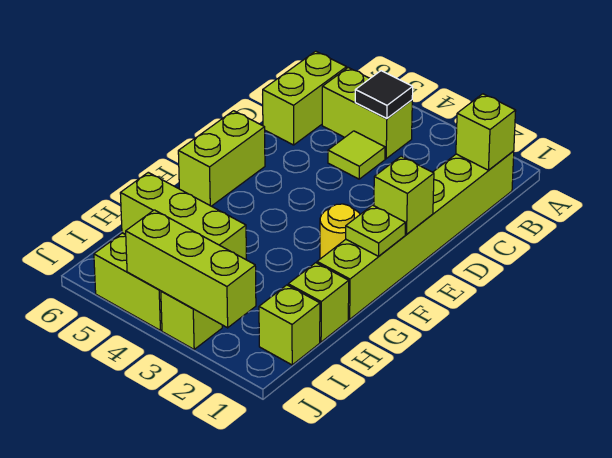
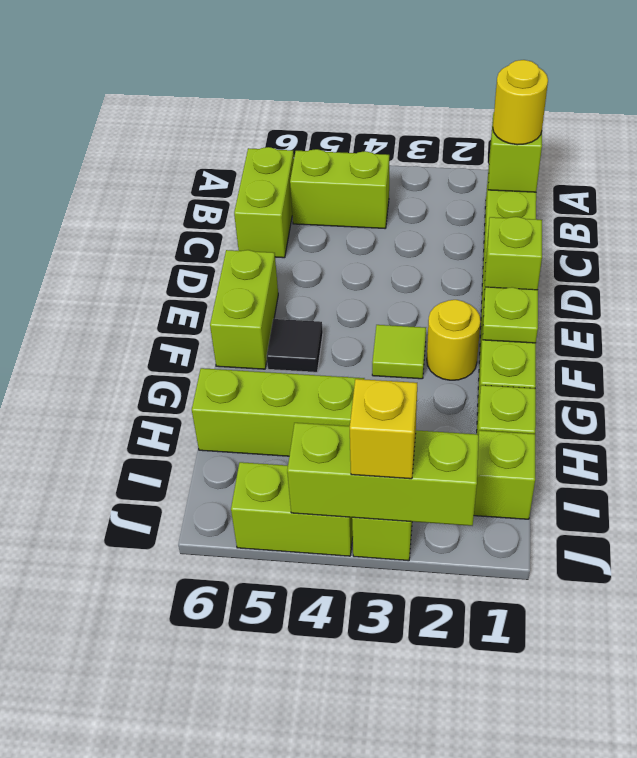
none -> yellow round brick B1 level 3
black tile B4 level 2 -> black tile F5 level 1
lime tile C4 level 1 -> lime tile F3 level 1
none -> yellow brick J3 level 3

